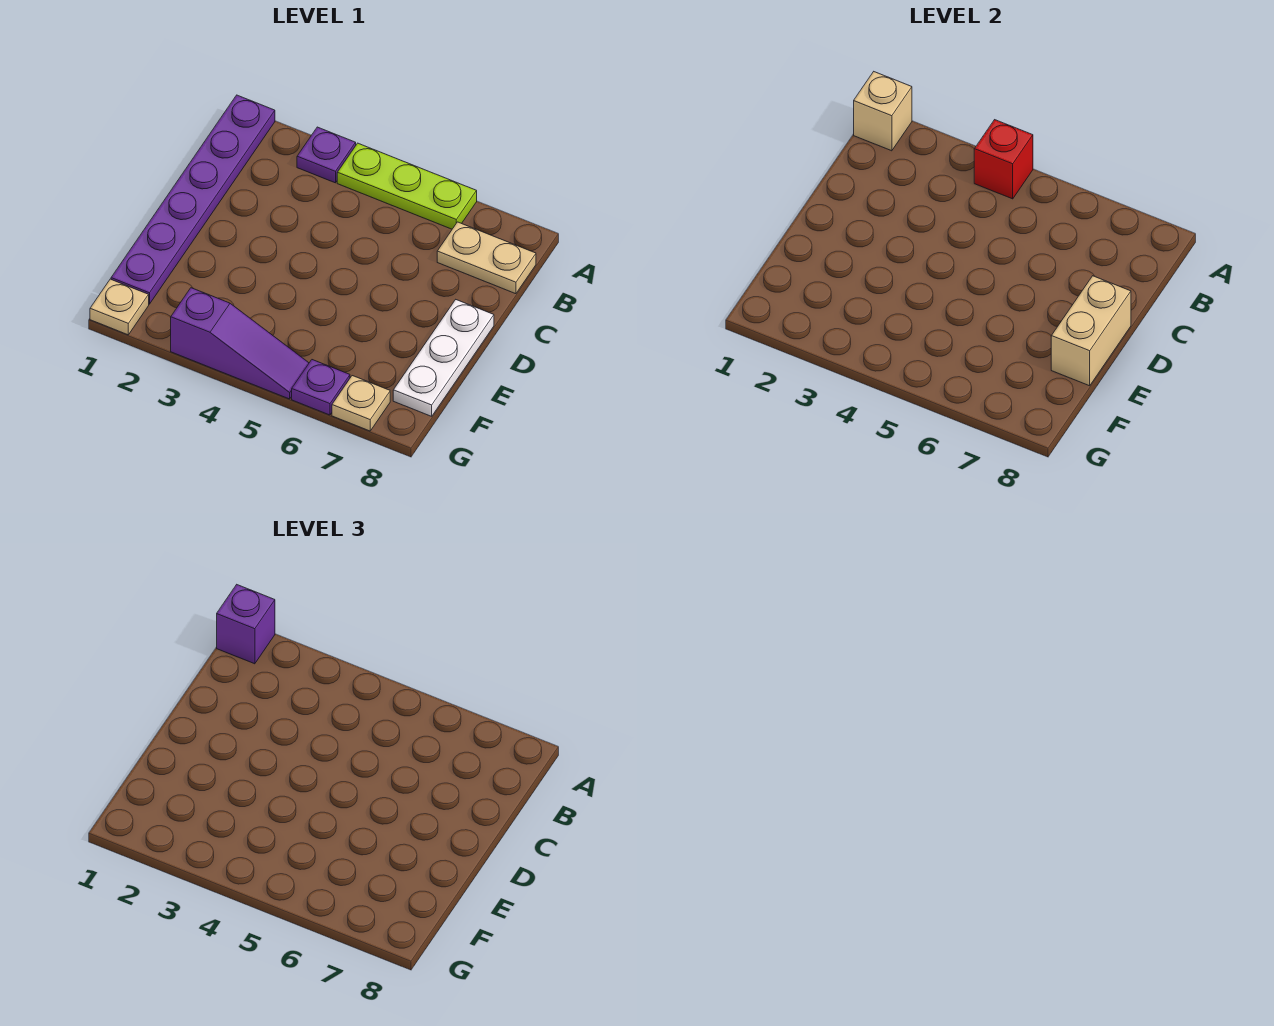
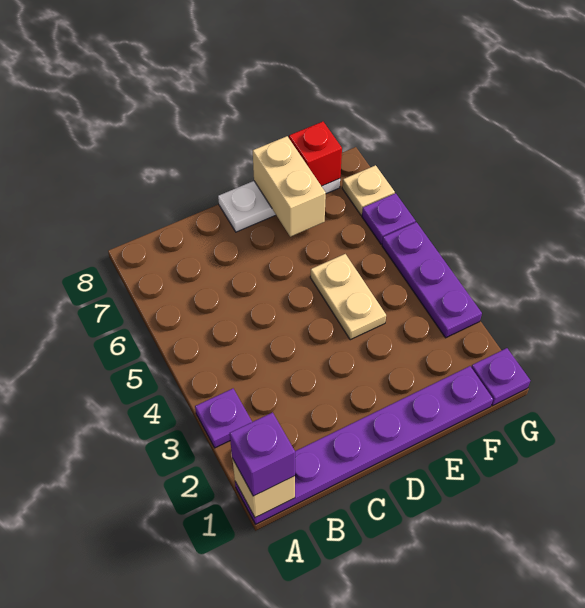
lime plate A4:A6 level 1 -> none
red brick A4 level 2 -> red brick F8 level 2
tan plate B7:B8 level 1 -> tan plate E4:E5 level 1
tan brick D8:E8 level 2 -> tan brick E7:E8 level 2
tan plate G1 level 1 -> purple plate G1 level 1
purple slope G3:G5 level 1 top 3 -> purple plate G3:G5 level 1

